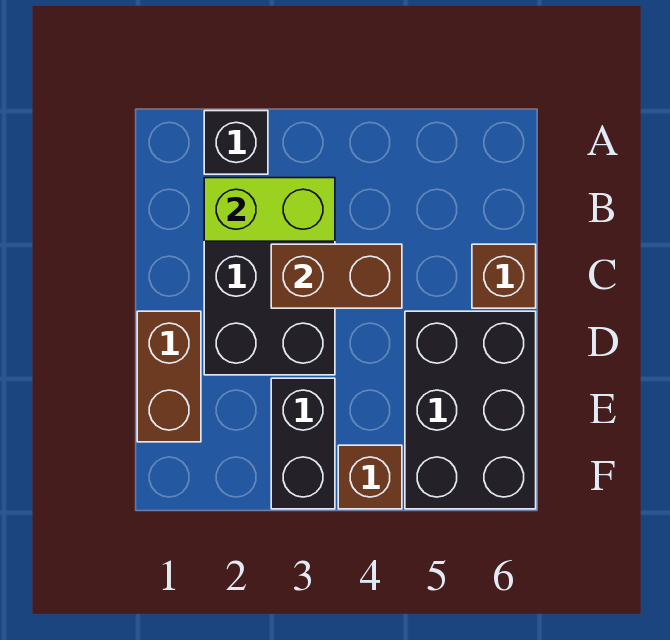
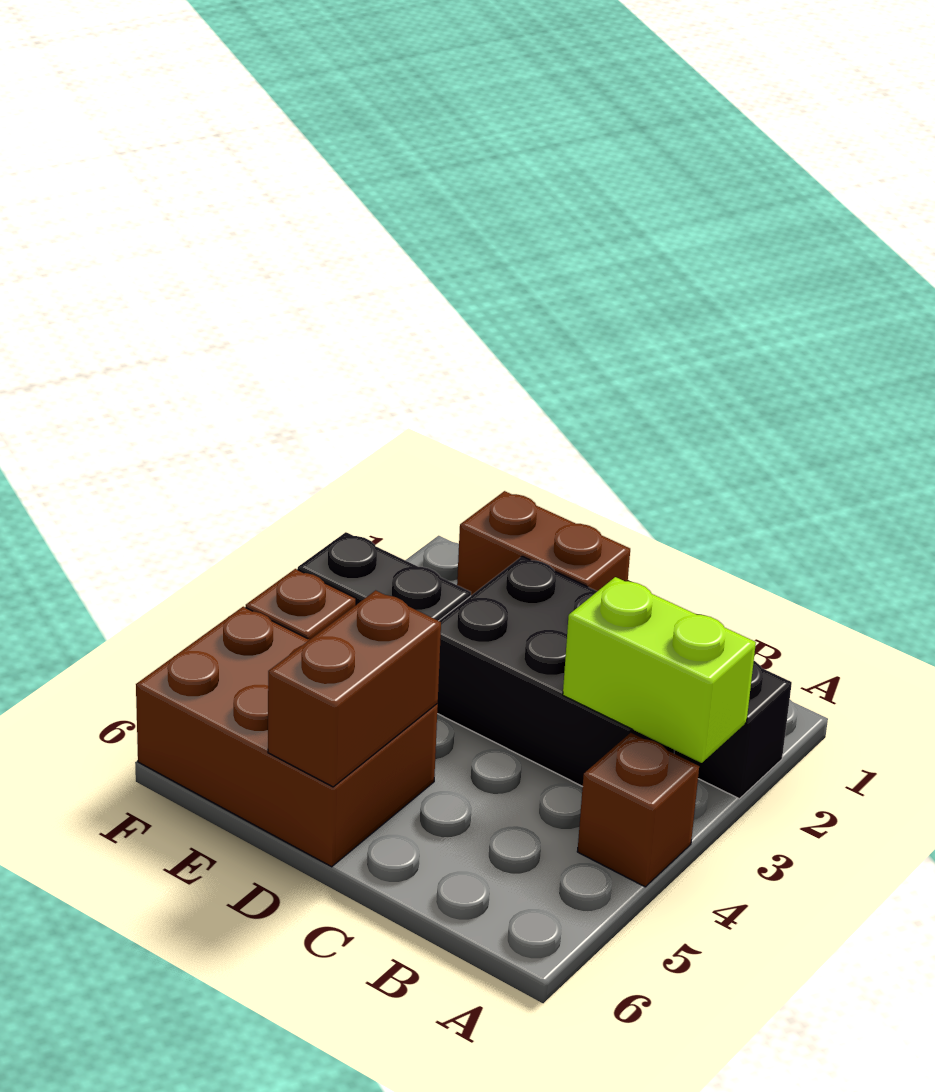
lime brick B2:B3 level 2 -> lime brick A3:B3 level 2
brown brick C3:C4 level 2 -> brown brick D5:D6 level 2
brown brick C6 level 1 -> brown brick A4 level 1
black brick D5:F6 level 1 -> brown brick D5:F6 level 1

